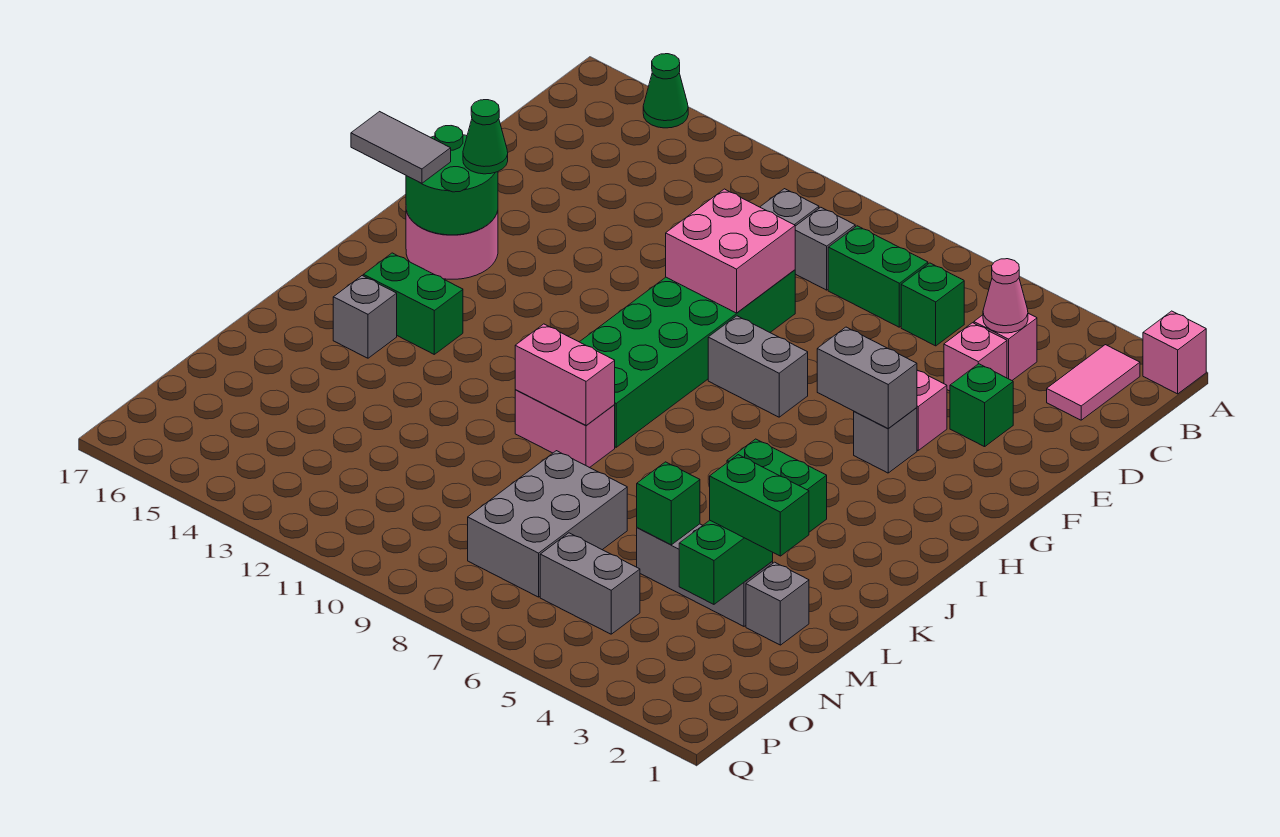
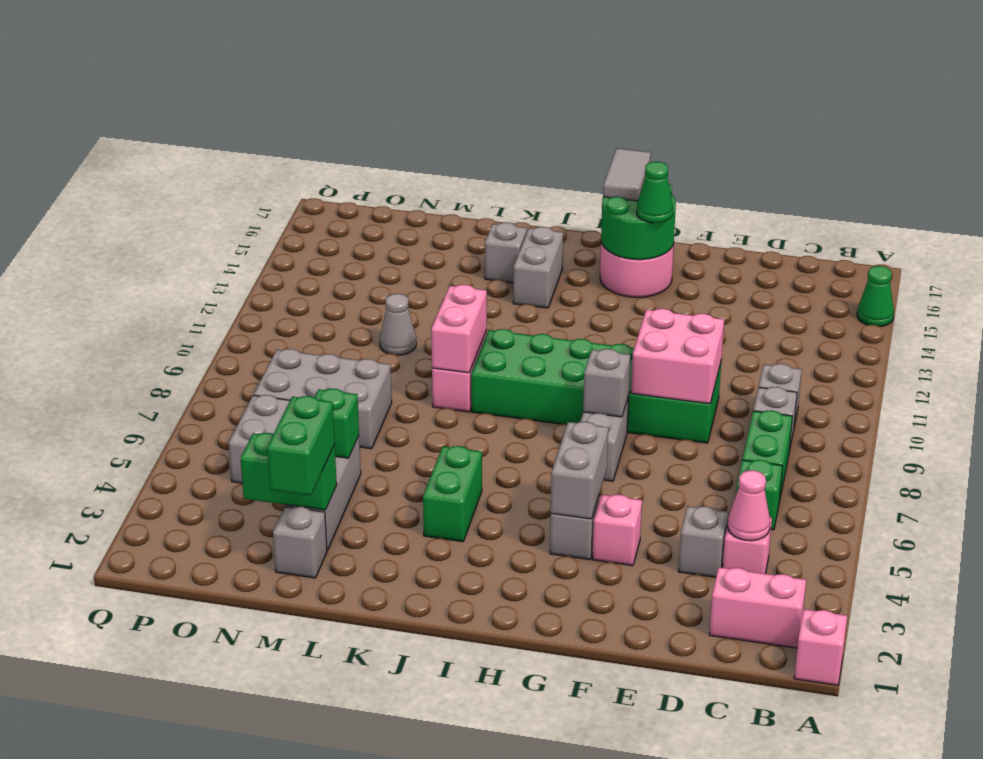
pink tile B2:C2 level 1 -> pink brick B2:C2 level 1
pink brick D4 level 1 -> grey brick D4 level 1
green brick E3 level 1 -> none
none -> grey brick G8 level 2
green brick J14:J15 level 1 -> grey brick J14:J15 level 1
none -> grey cone M11 level 1

